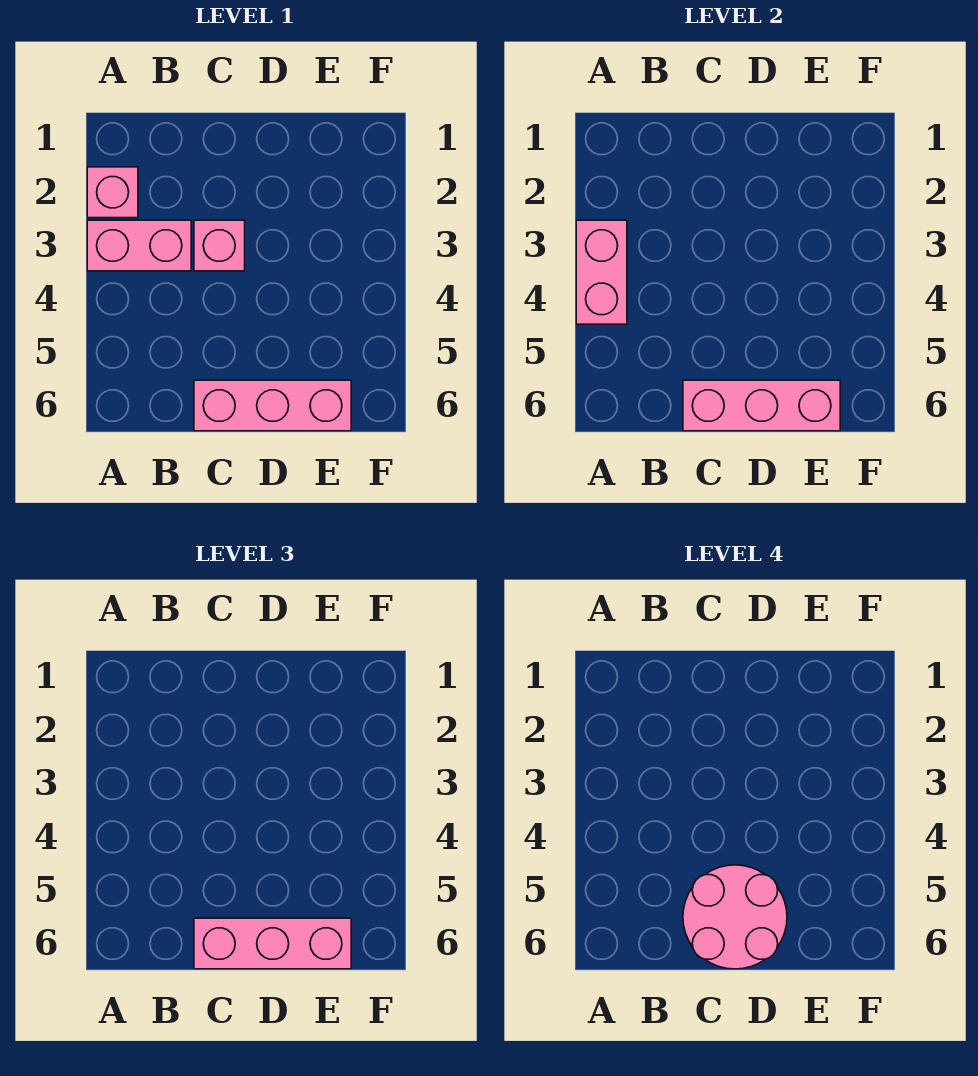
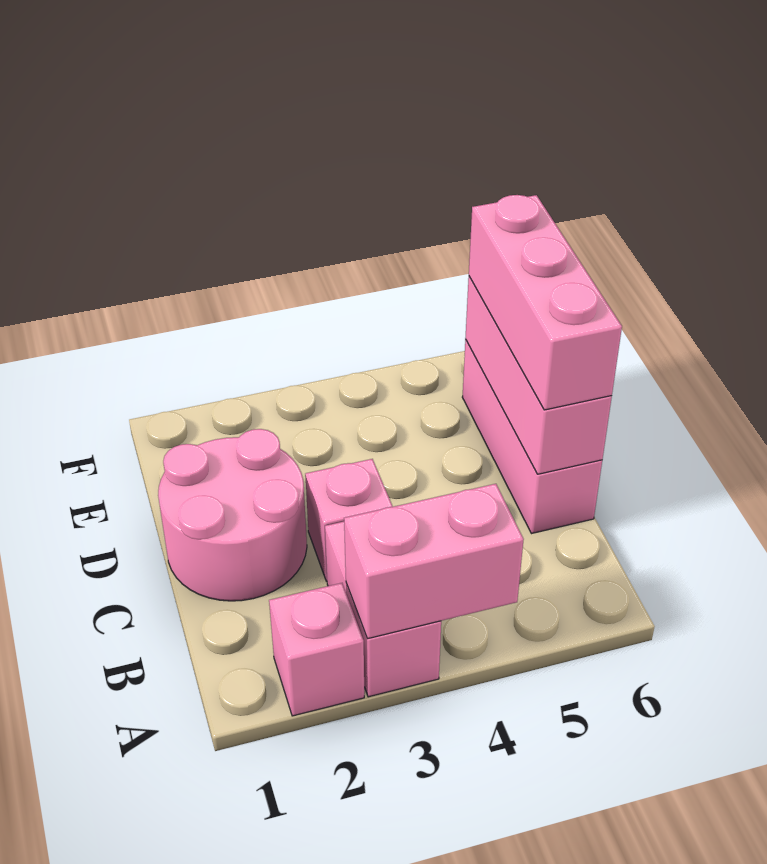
pink round brick C5:D6 level 4 -> pink round brick C1:D2 level 1

